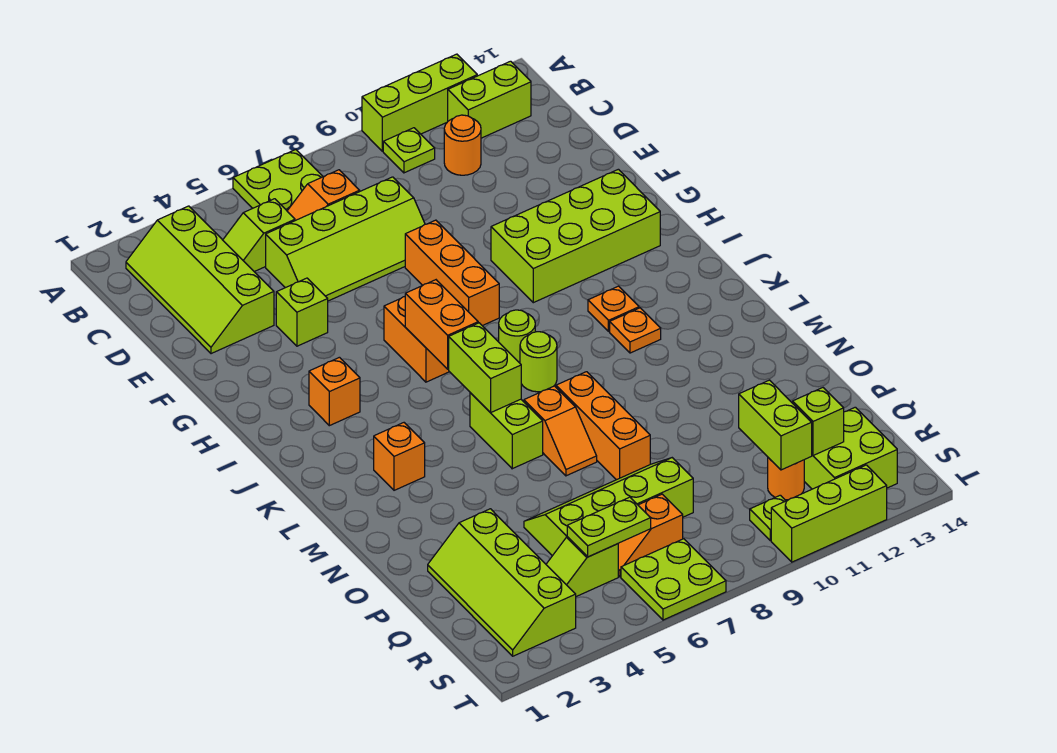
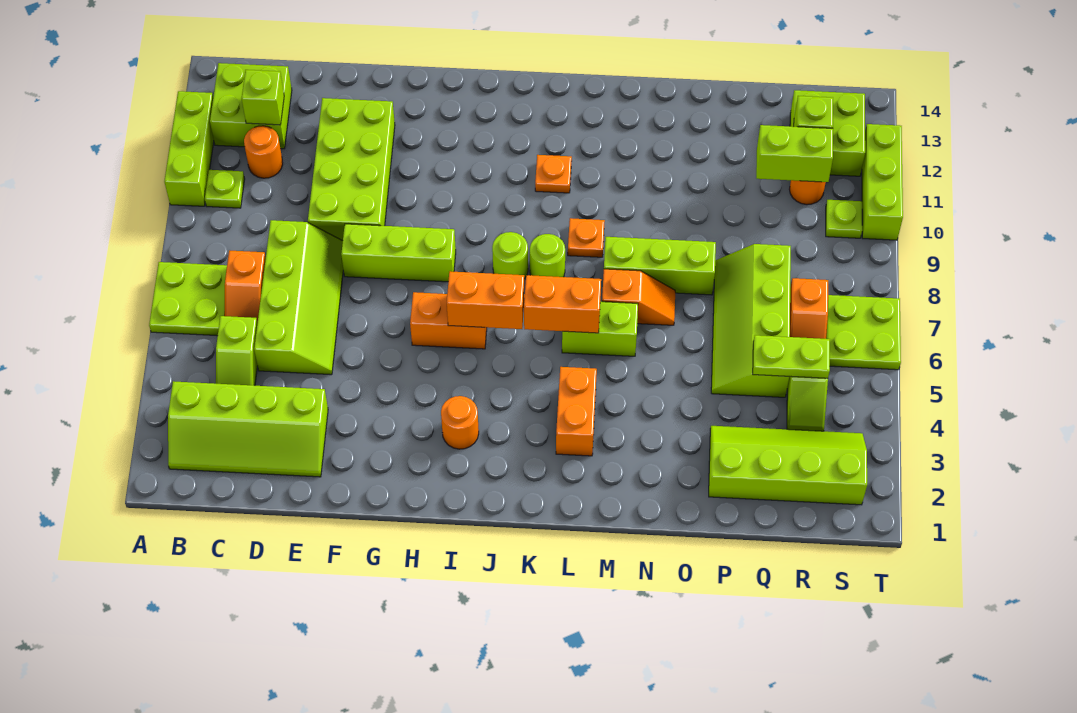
lime brick B12:B13 level 1 -> lime brick B12:C13 level 1
lime brick F4 level 1 -> lime brick C12 level 2
orange brick F8:H8 level 1 -> lime brick F8:H8 level 1
lime brick G10:H13 level 1 -> lime brick E9:F12 level 1
orange brick I3 level 1 -> orange round brick I3 level 1
orange plate J11 level 1 -> orange plate L9 level 1
lime brick K6:L6 level 2 -> orange brick K6:L6 level 2
orange brick L3 level 1 -> orange brick L3:L4 level 1
orange brick M8:O8 level 1 -> lime brick M8:O8 level 1
lime slope P2:S3 level 1 top 3 -> lime slope P2:S3 level 1 top 2
lime plate R5:R6 level 2 -> lime plate Q5:R5 level 2

